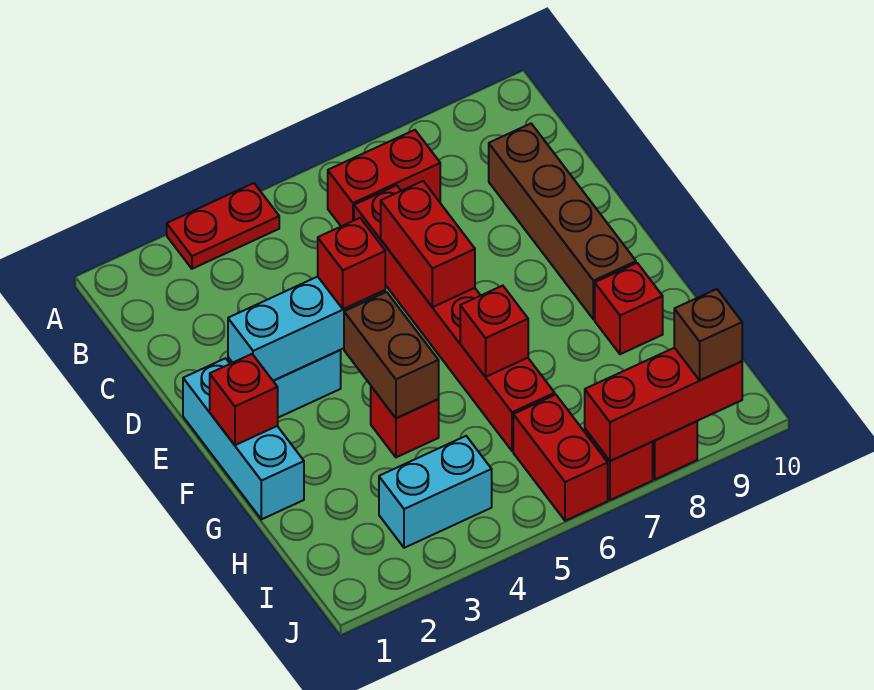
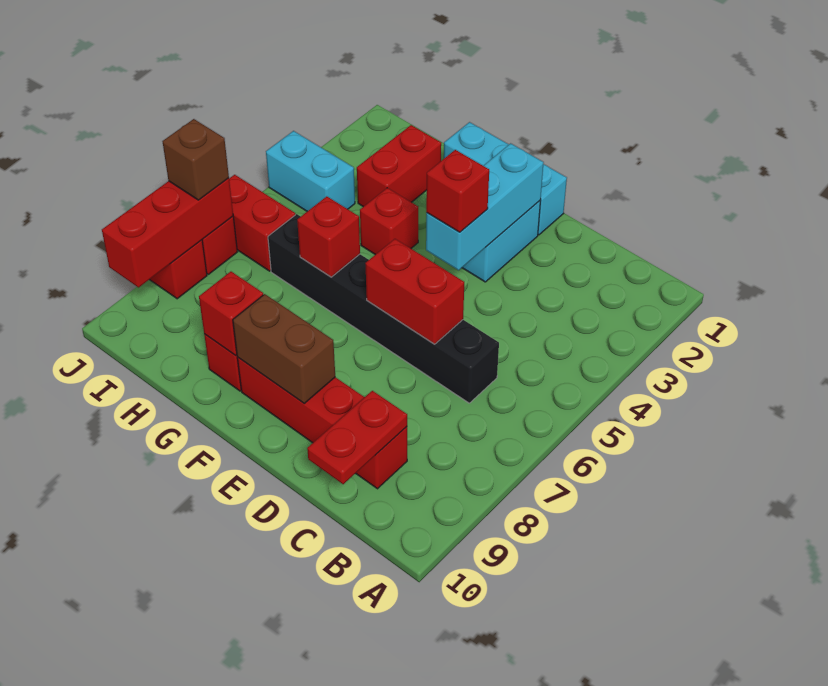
red plate A3:A4 level 1 -> red plate C9:C10 level 2
red brick B6:B7 level 1 -> red brick H2:H3 level 1
red brick C6:H6 level 1 -> black brick C6:H6 level 1
brown brick C9:F9 level 1 -> red brick C9:F9 level 1
red brick F1 level 2 -> red brick G9 level 2
brown brick F4:G4 level 2 -> brown brick E9:F9 level 2
cyan brick I3:I4 level 1 -> cyan brick I4:J4 level 1
brown brick J9 level 3 -> brown brick J7 level 3

